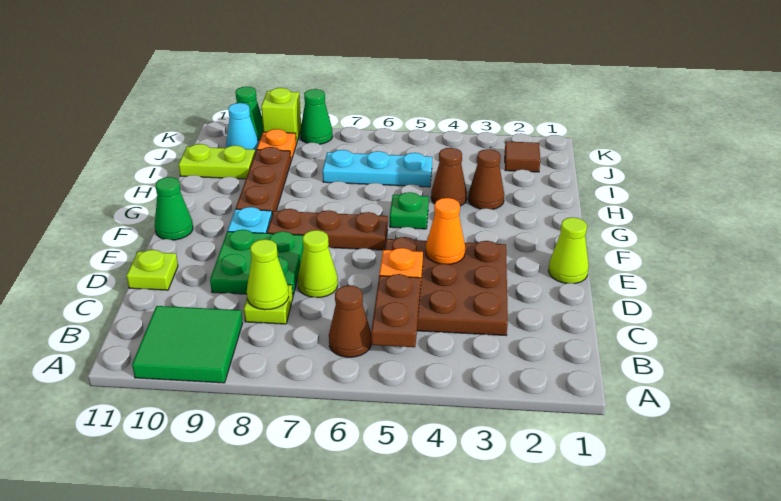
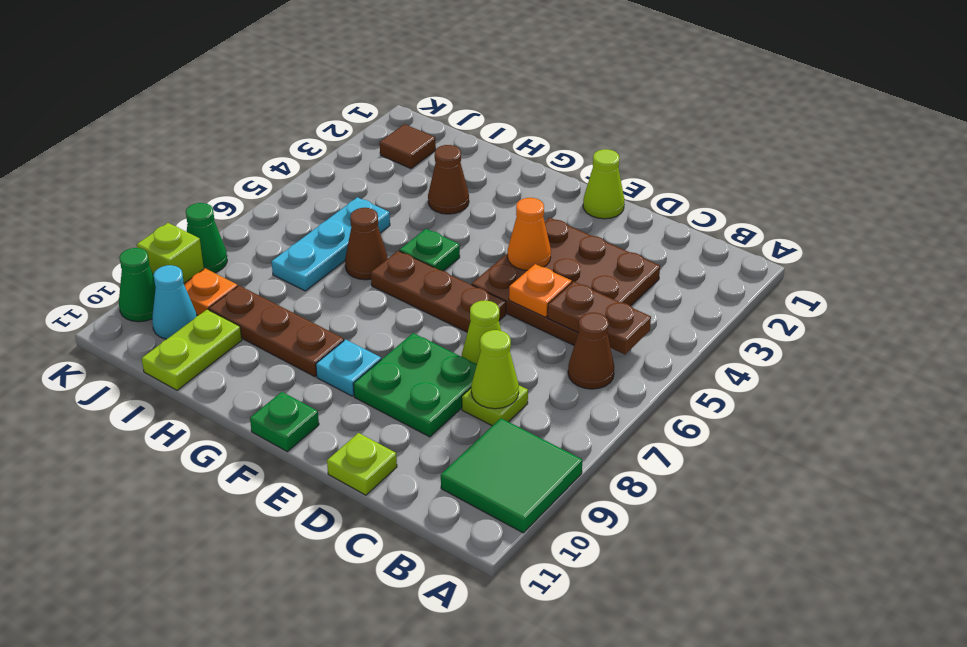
brown plate F6:F8 level 1 -> brown plate E6:G6 level 1
green cone F11 level 1 -> green plate F11 level 1
brown cone H4 level 1 -> brown cone H6 level 1

